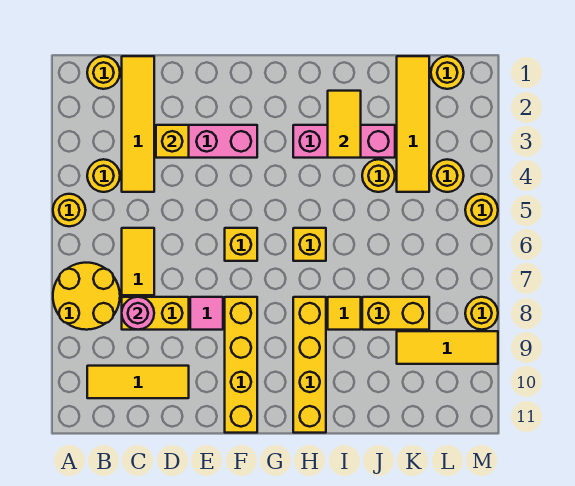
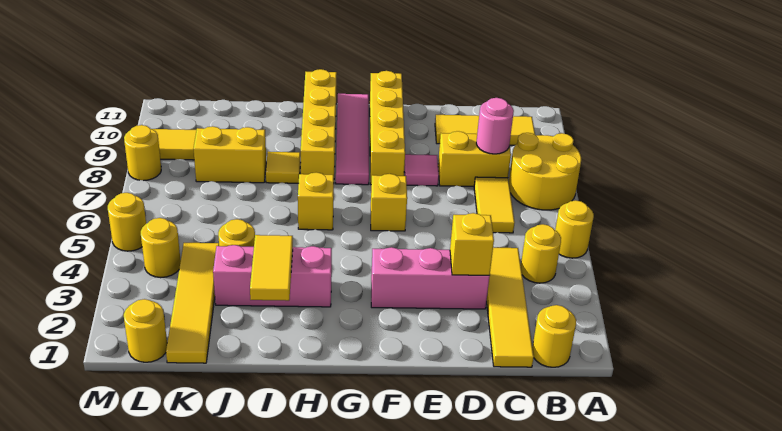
none -> pink tile G8:G11 level 1

